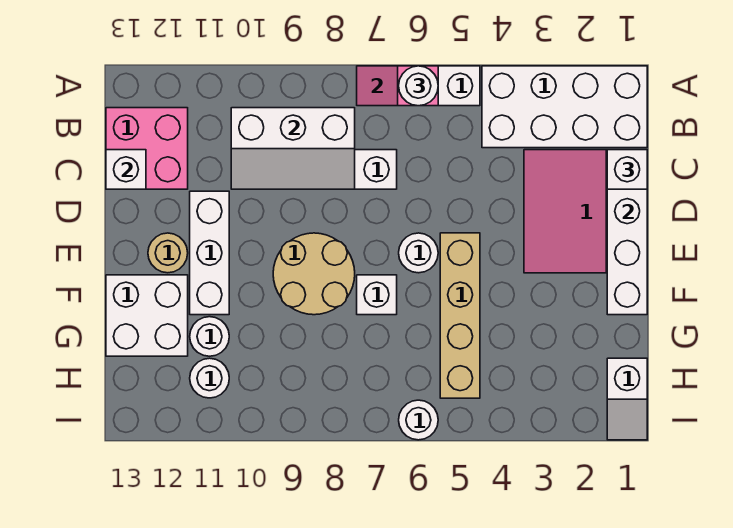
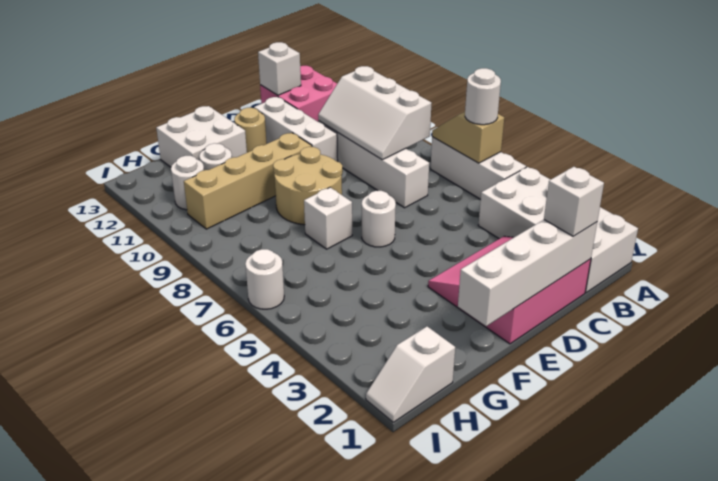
pink slope A6:A7 level 2 top 6 -> tan slope A6:A7 level 2 top 6
white brick D11:F11 level 1 -> white brick D10:D12 level 1
tan brick E5:H5 level 1 -> tan brick E10:H10 level 1

